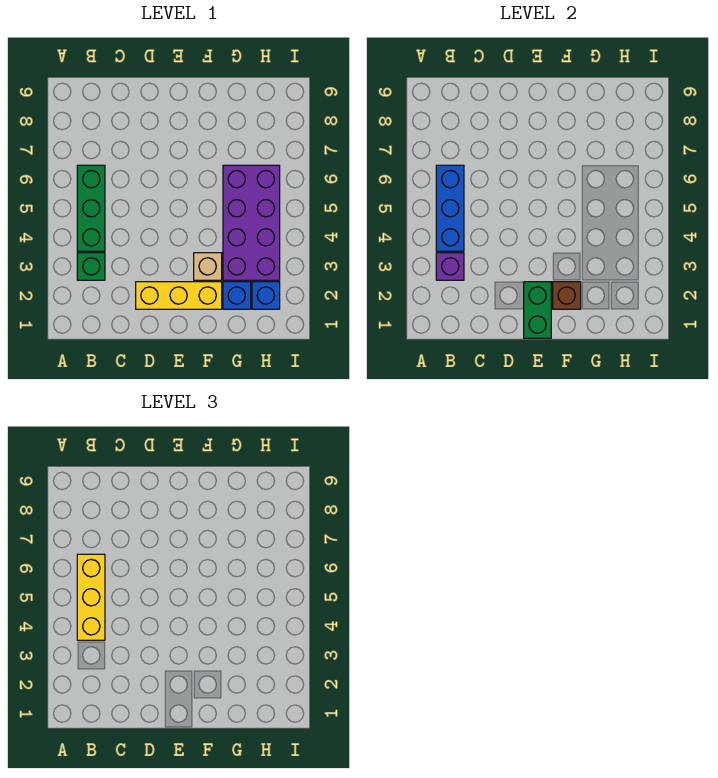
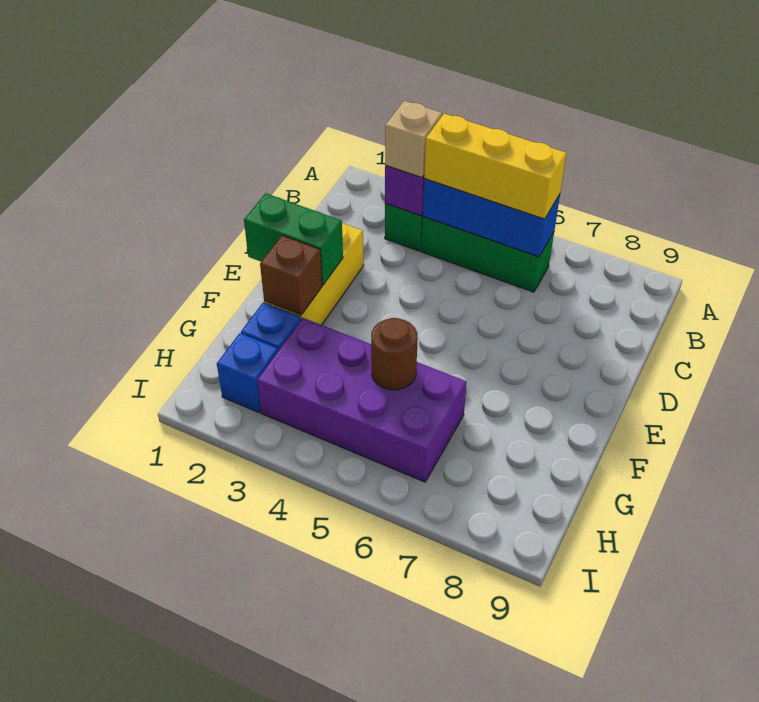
tan brick F3 level 1 -> tan brick B3 level 3
none -> brown round brick G5 level 2

